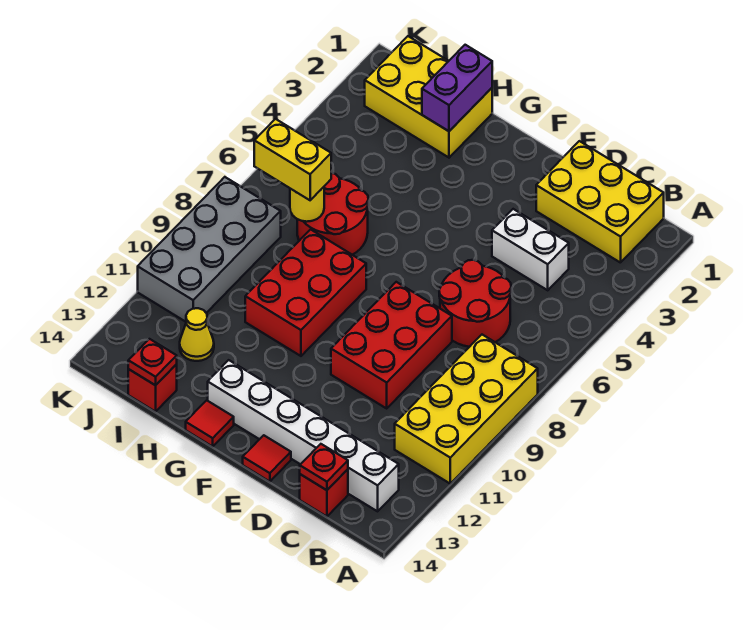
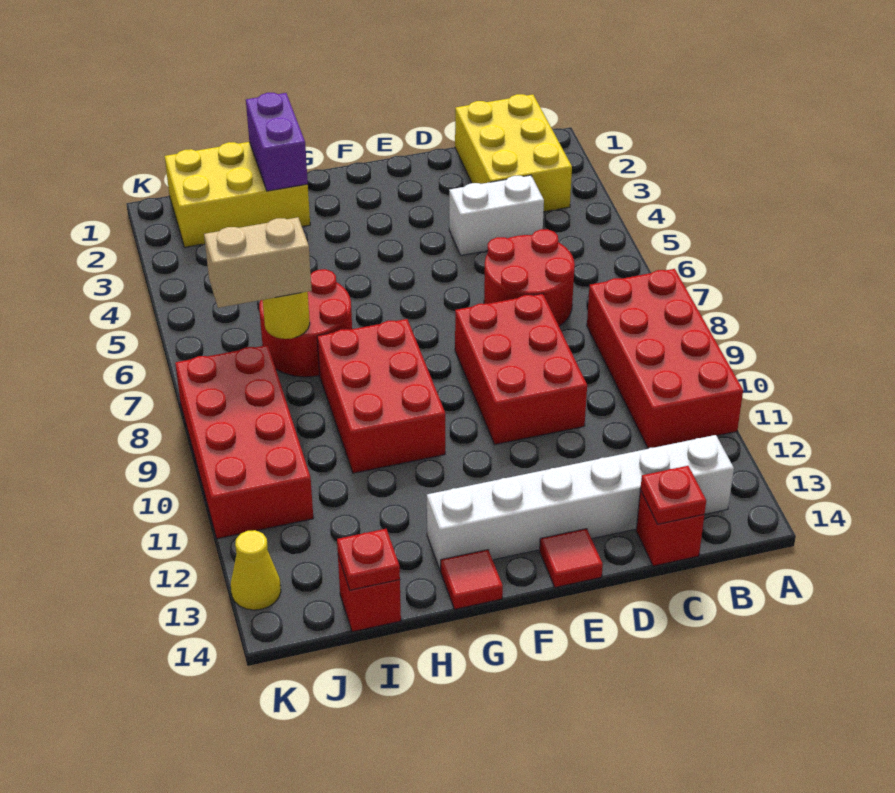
yellow brick A8:B11 level 1 -> red brick A8:B11 level 1
yellow brick B1:D2 level 1 -> yellow brick B1:C3 level 1
yellow brick I7:J7 level 3 -> tan brick I7:J7 level 3
yellow cone I12 level 1 -> yellow cone K13 level 1
grey brick J8:K11 level 1 -> red brick J8:K11 level 1

